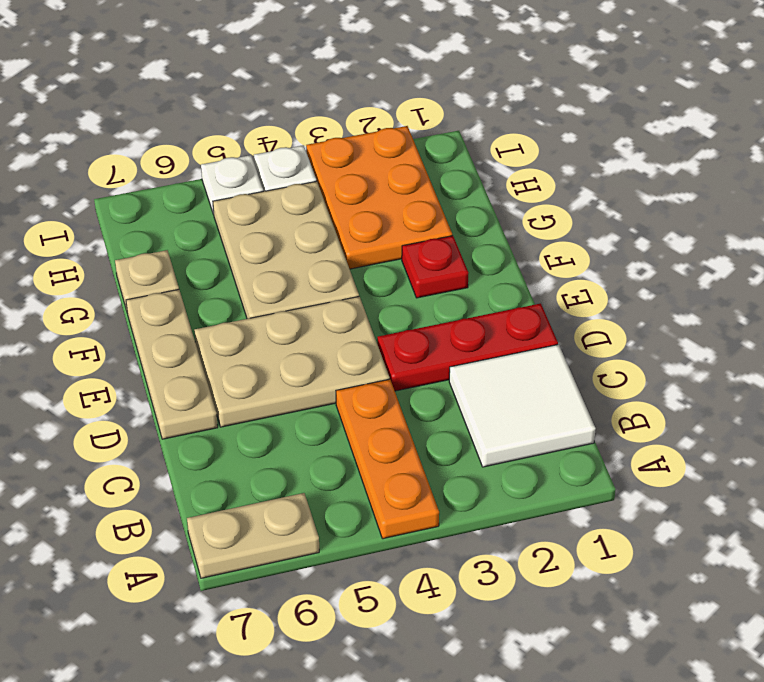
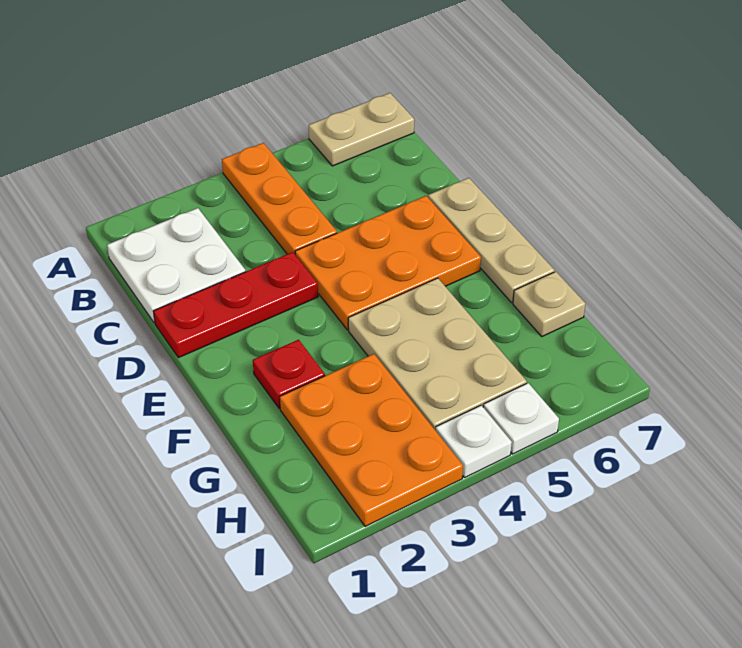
white tile B1:C2 level 1 -> white plate B1:C2 level 1
tan plate D4:E6 level 1 -> orange plate D4:E6 level 1

